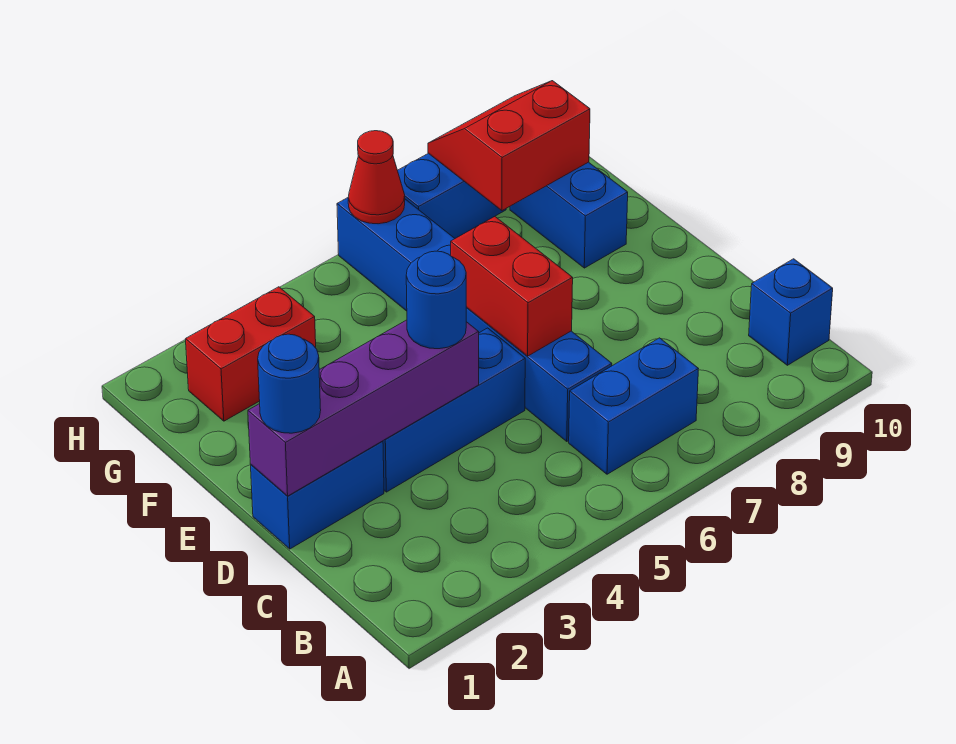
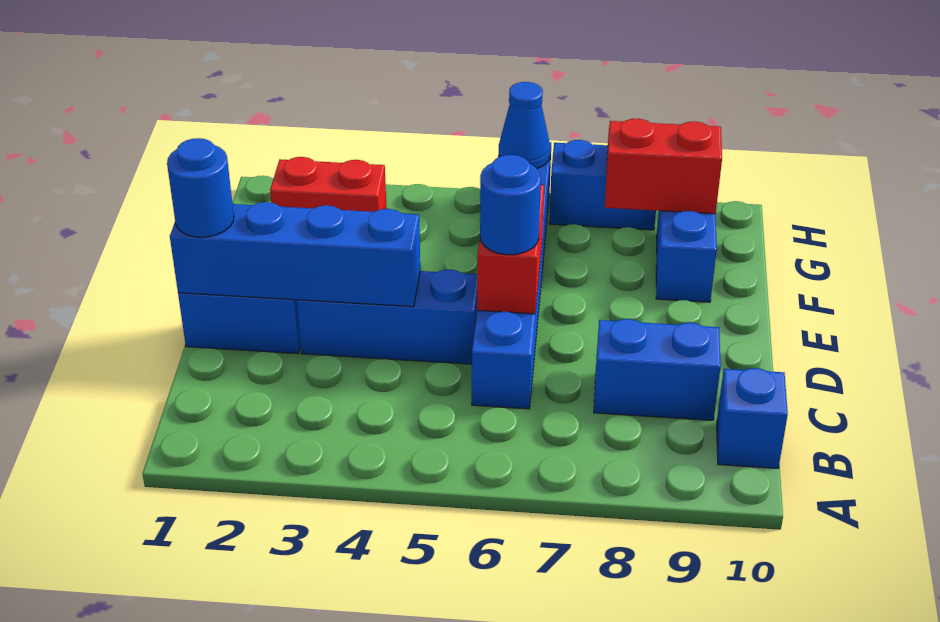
blue brick B6:B7 level 1 -> blue brick C8:C9 level 1
purple brick D1:D4 level 2 -> blue brick D1:D4 level 2
blue round brick D4 level 3 -> blue round brick D6 level 3
red cone H6 level 2 -> blue cone H6 level 2

